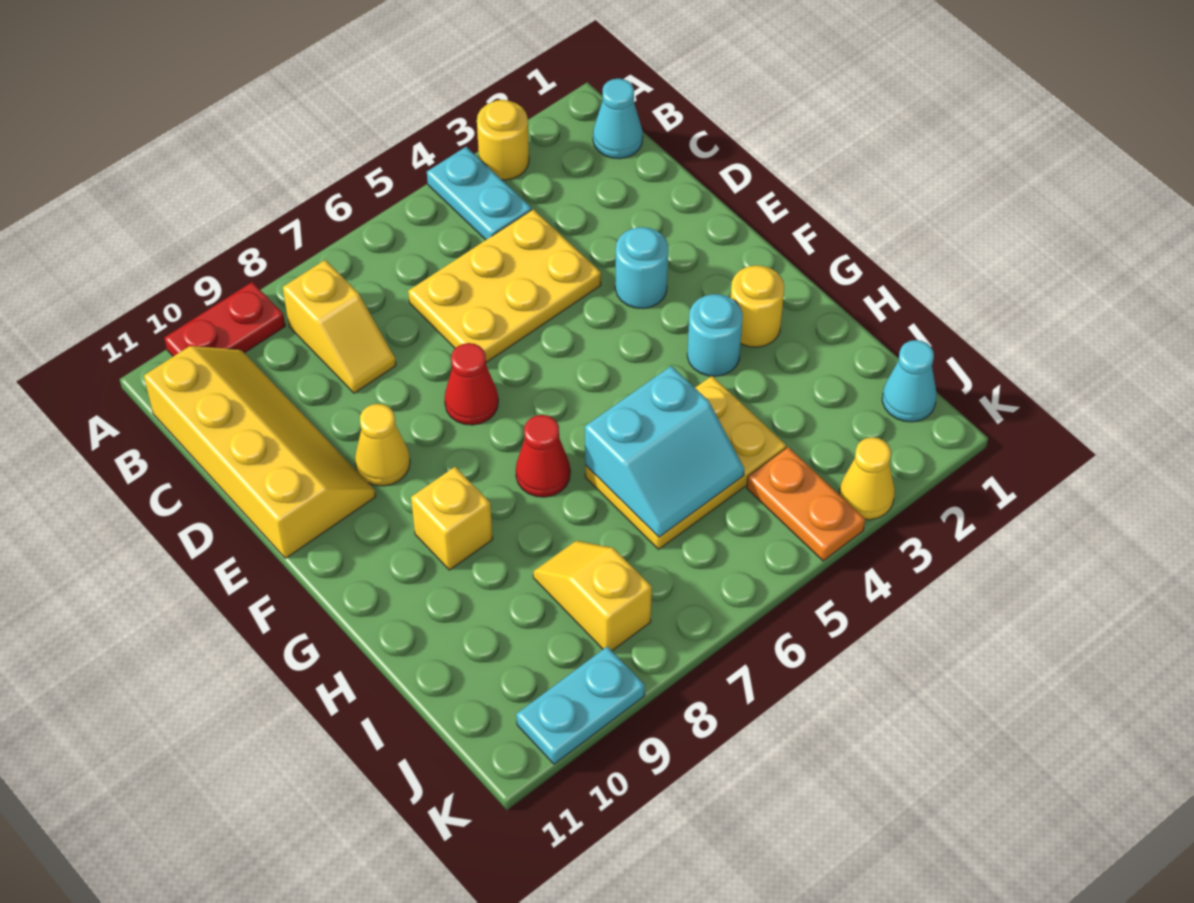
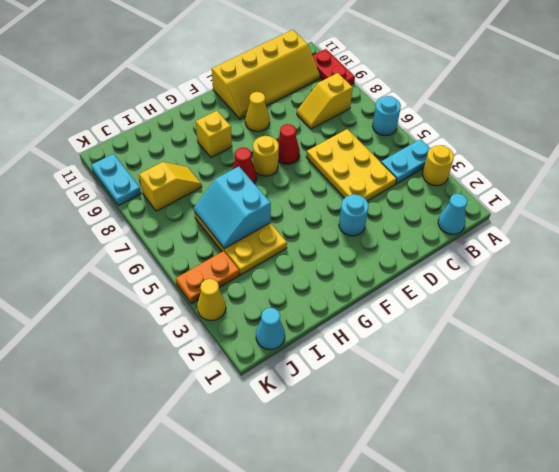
yellow round brick G2 level 1 -> yellow round brick F7 level 1
cyan round brick G3 level 1 -> cyan round brick A6 level 1

